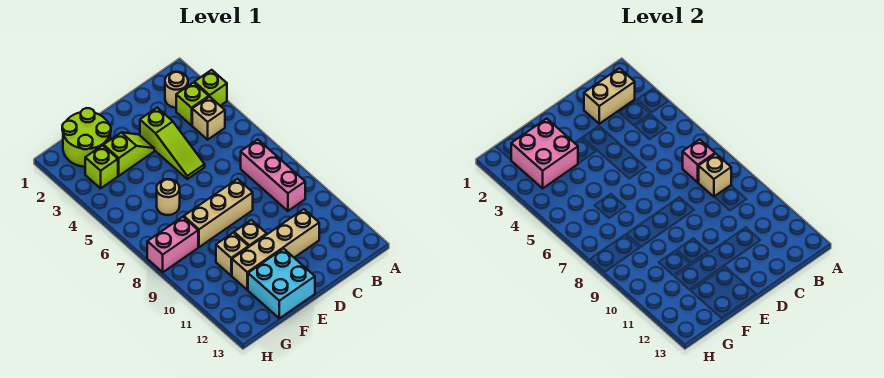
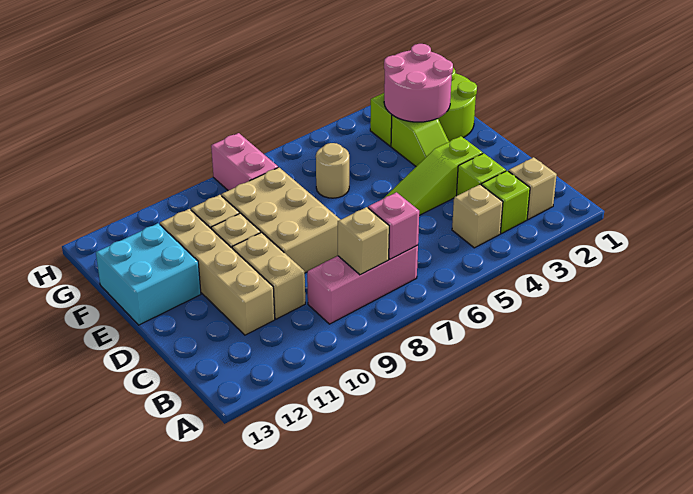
lime brick A3 level 1 -> lime brick C3 level 1
tan round brick B2 level 1 -> tan brick B2 level 1
tan brick B2:C2 level 2 -> tan brick C10:D10 level 1
tan brick D8:F8 level 1 -> tan brick D8:F9 level 1
pink brick F2:G3 level 2 -> pink round brick F2:G3 level 2

